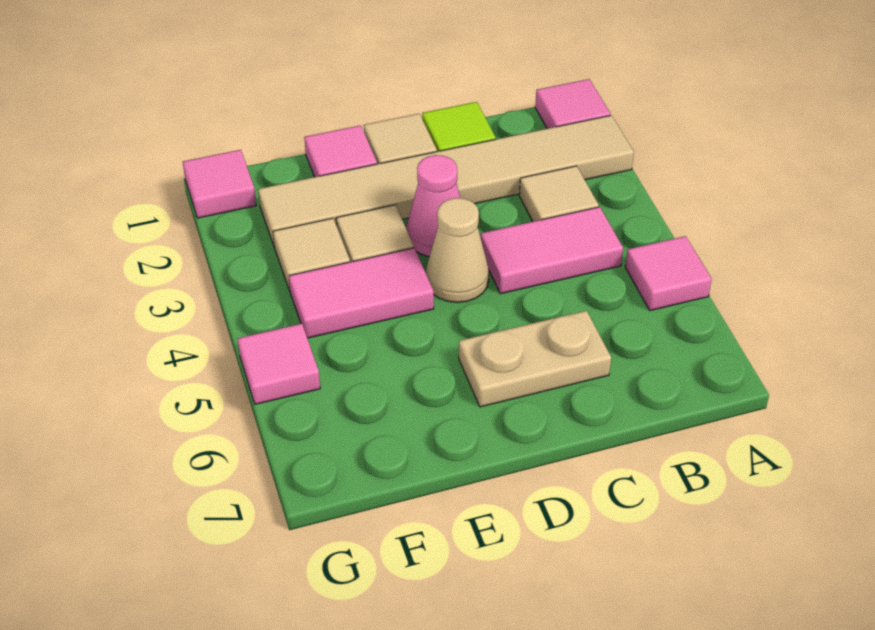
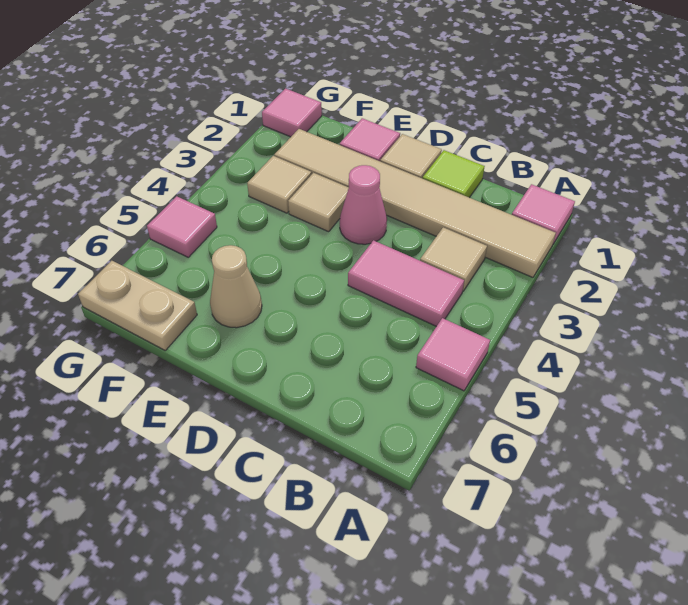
tan plate C6:D6 level 1 -> tan plate F7:G7 level 1
tan cone D4 level 1 -> tan cone E6 level 1
pink tile E4:F4 level 1 -> none

